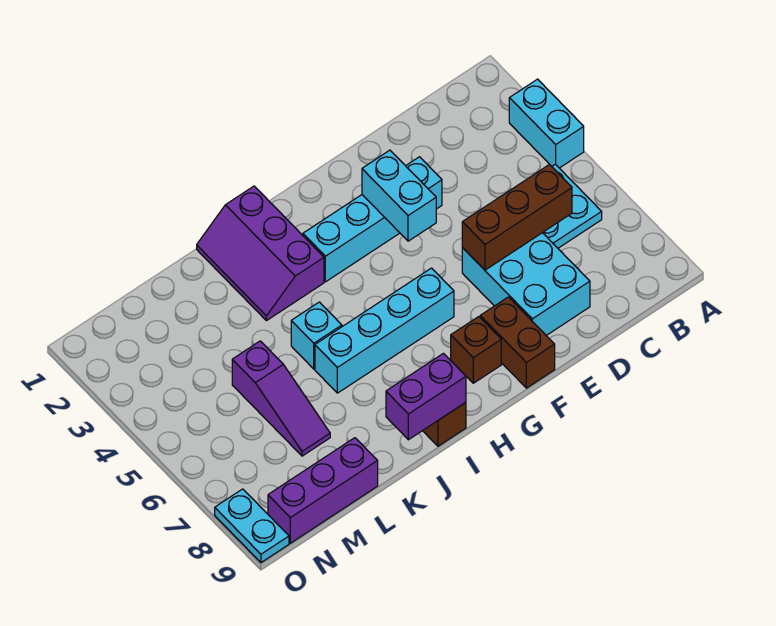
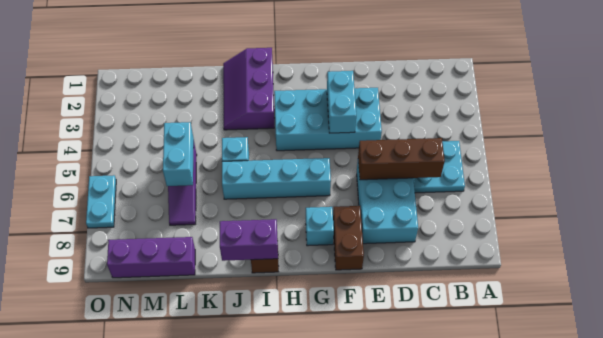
cyan brick A3:A4 level 1 -> cyan brick L5:L6 level 2
cyan brick E3:H3 level 1 -> cyan brick E3:H4 level 1
brown brick G8 level 1 -> cyan brick G8 level 1
cyan plate O8:O9 level 1 -> cyan plate O6:O7 level 1

